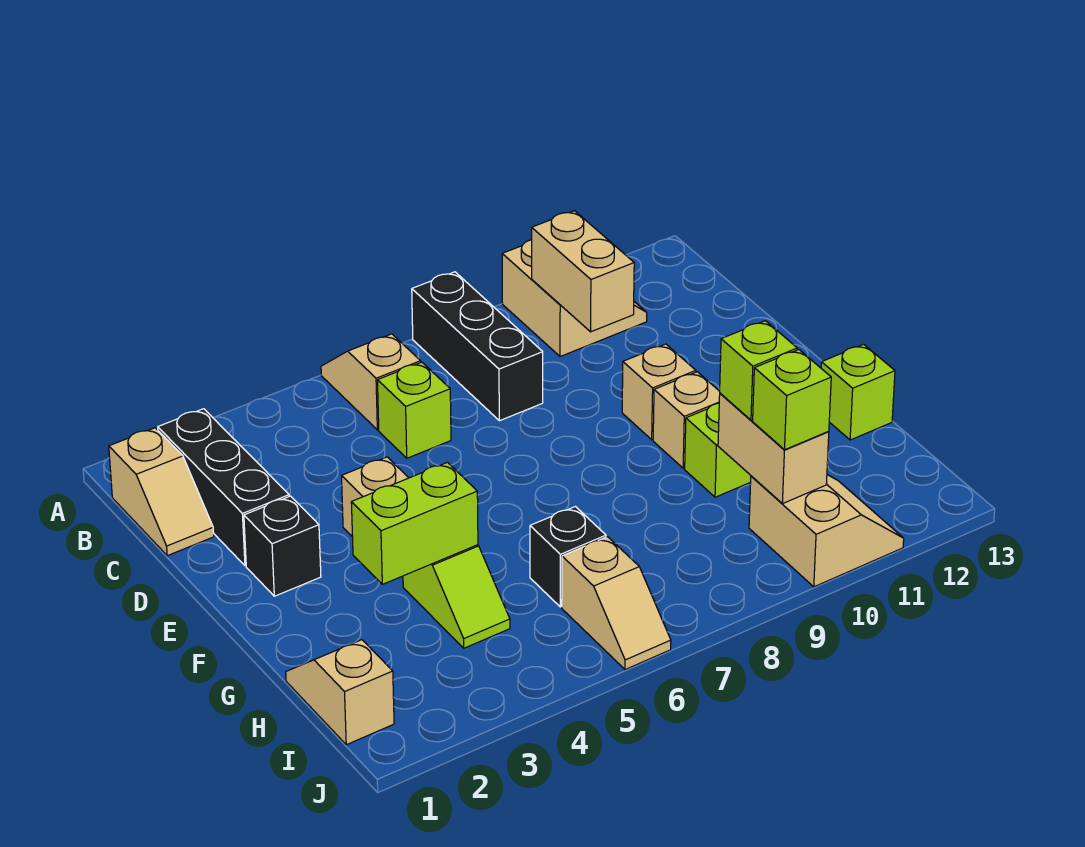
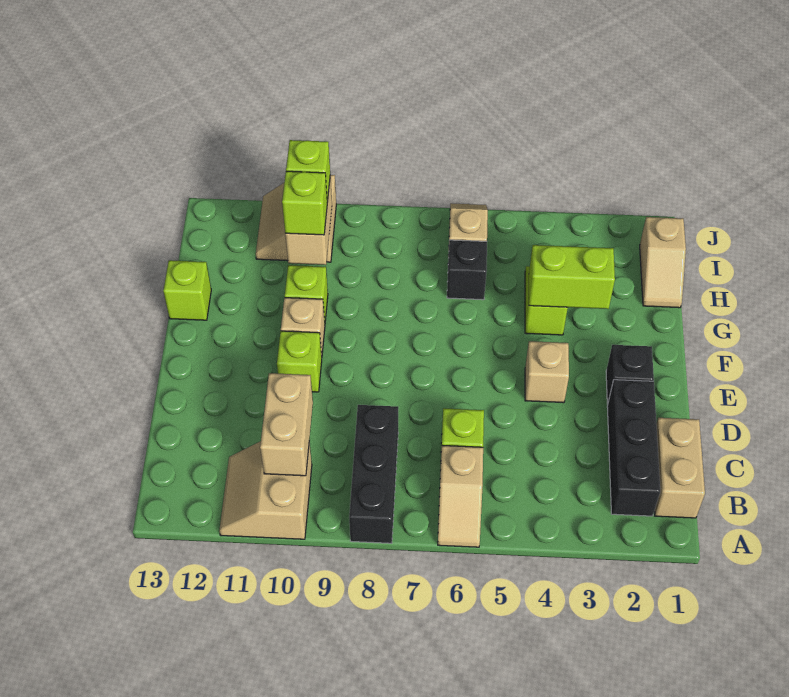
tan slope B1:C1 level 1 top B -> tan brick B1:C1 level 1
tan brick E10 level 1 -> lime brick E10 level 1

